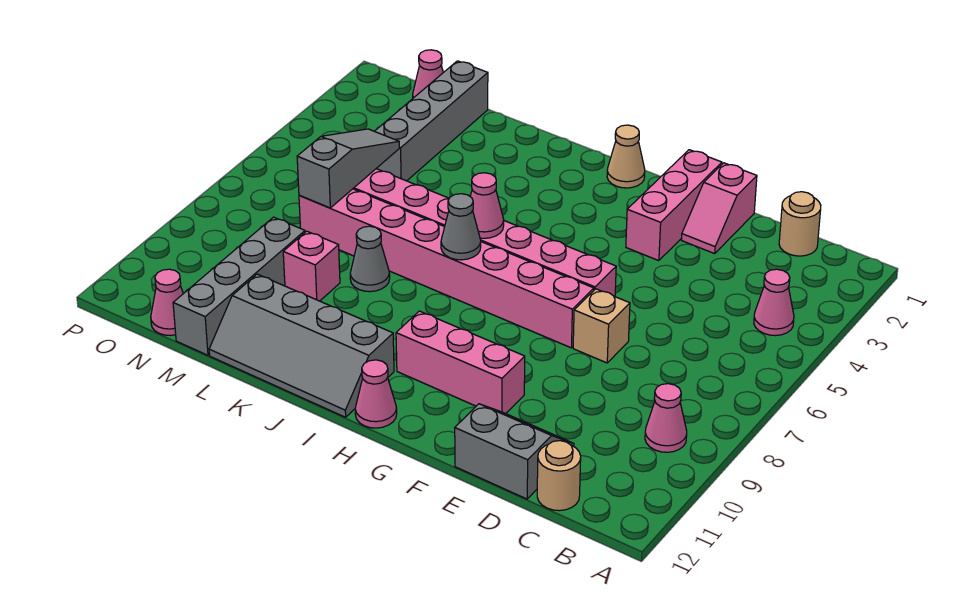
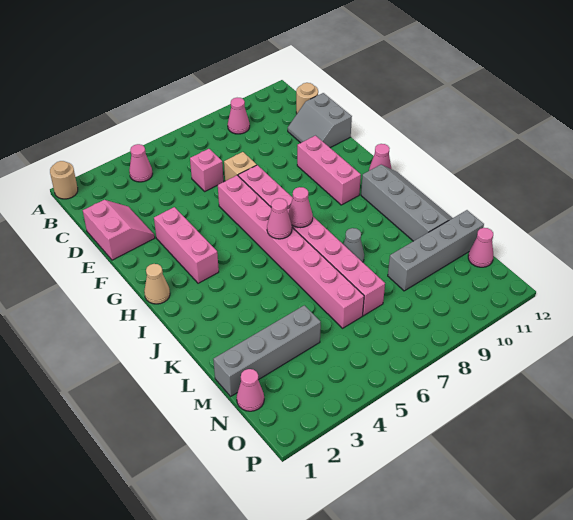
tan round brick C1 level 1 -> tan round brick A1 level 1
pink slope E1:E2 level 1 top 1 -> pink slope D1:E2 level 1 top 1
pink brick F1:F3 level 1 -> pink brick F3:H3 level 1
grey cone I7 level 2 -> pink cone I7 level 2
pink brick L9 level 1 -> pink brick D6 level 1
grey slope M5:M7 level 2 top 7 -> none

